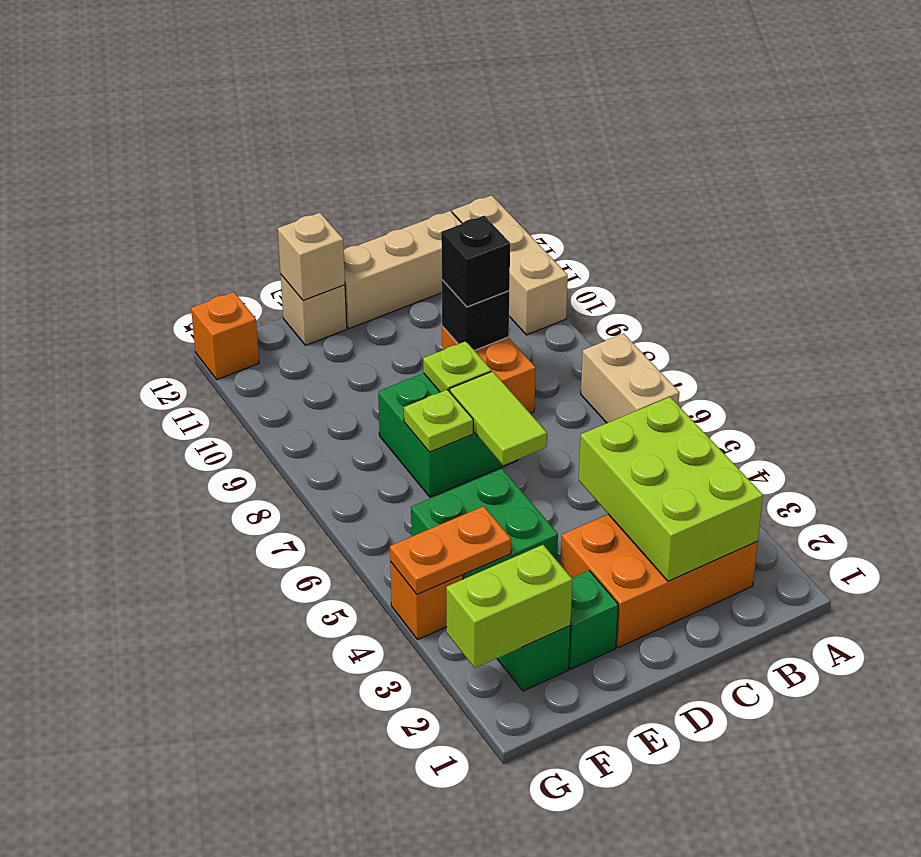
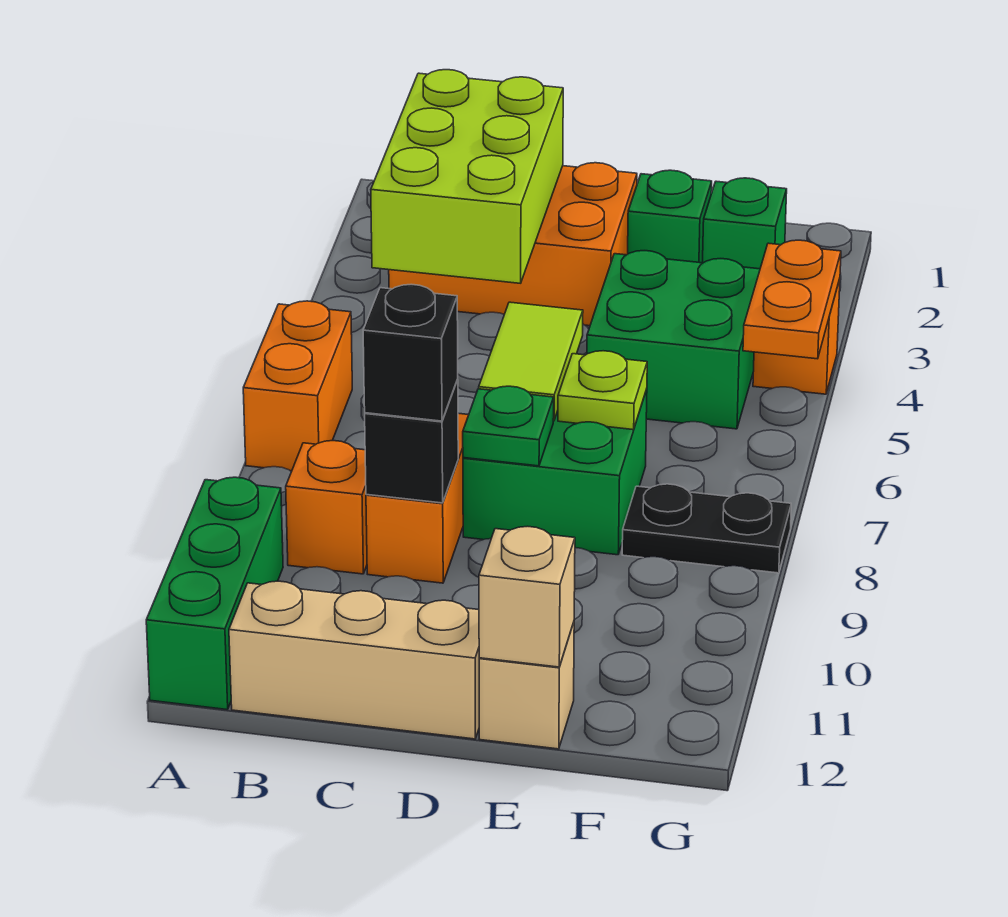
tan brick A6:A7 level 1 -> orange brick A6:A7 level 1
tan brick A10:A12 level 1 -> green brick A10:A12 level 1
lime plate D8 level 2 -> green plate D8 level 2
lime brick F2:G2 level 2 -> none
orange plate F4:G4 level 2 -> orange plate G4:G5 level 2
none -> black plate F8:G8 level 1
orange brick G12 level 1 -> orange brick B9 level 1

